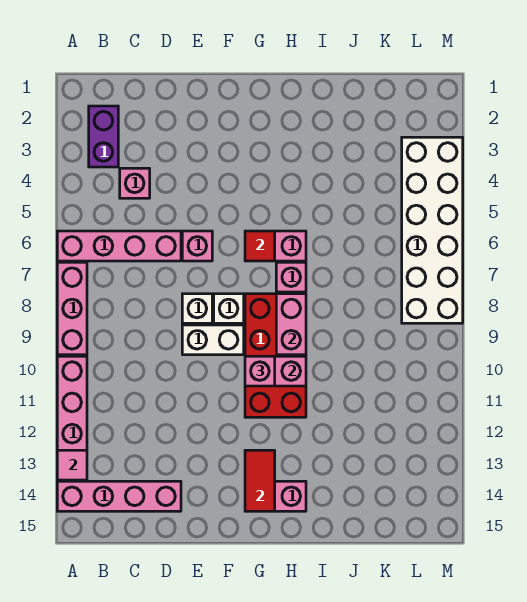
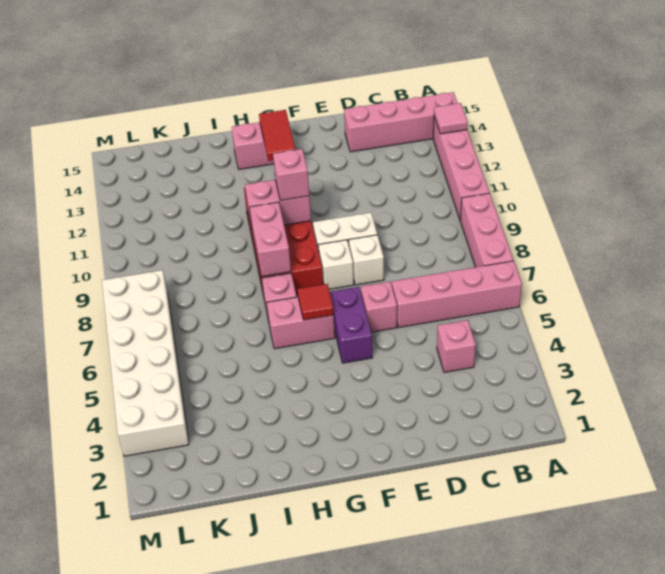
purple brick B2:B3 level 1 -> purple brick F5:F6 level 1

